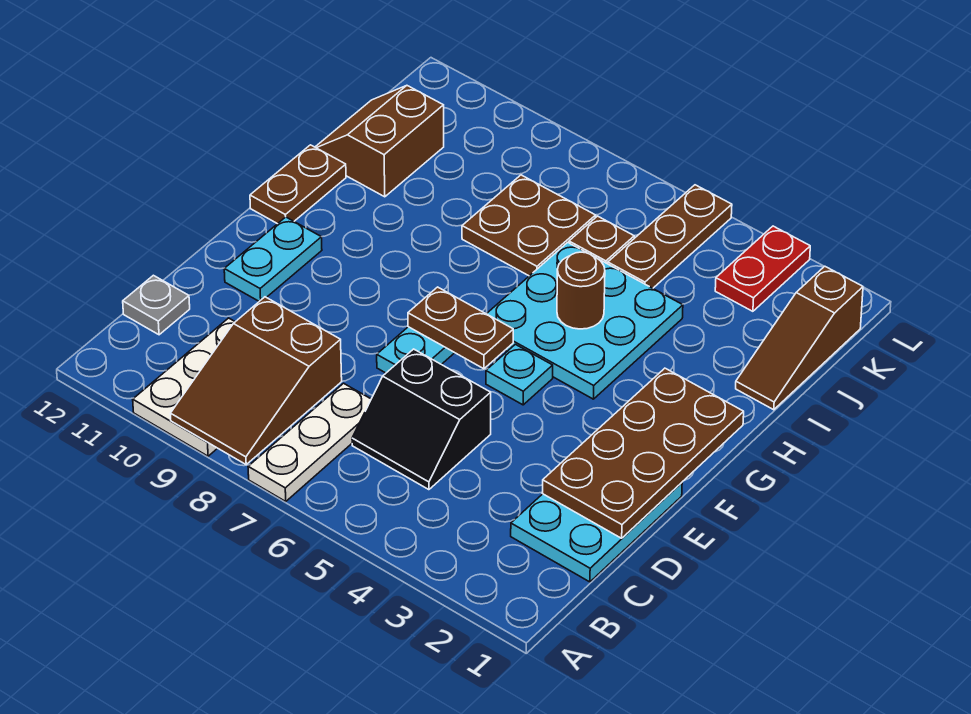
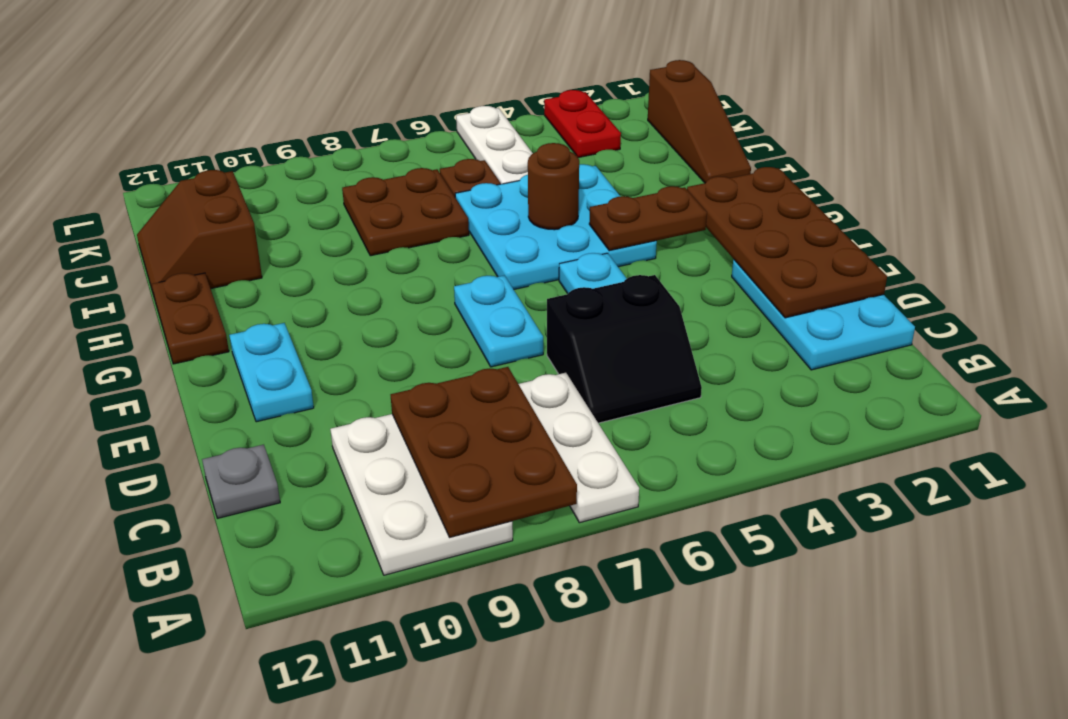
brown slope A8:C9 level 2 top C -> brown plate A8:C9 level 2
brown plate F6:F7 level 2 -> brown plate G3:G4 level 2
brown plate J5:L5 level 1 -> white plate J5:L5 level 1

